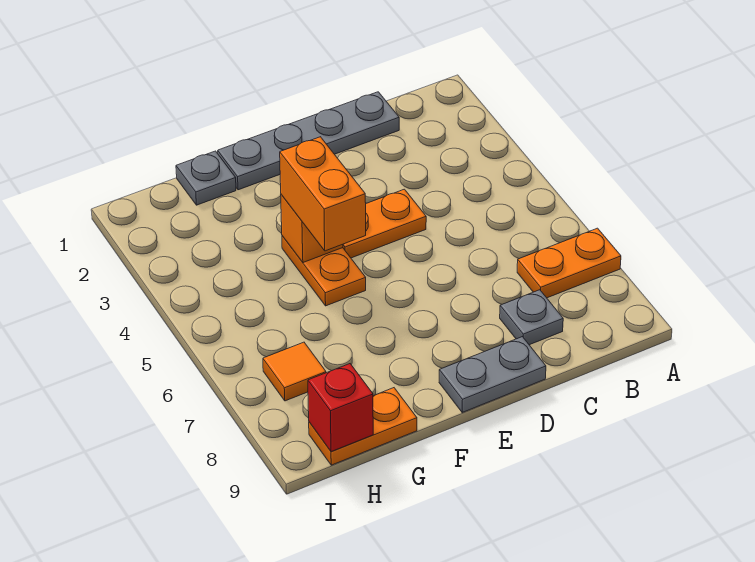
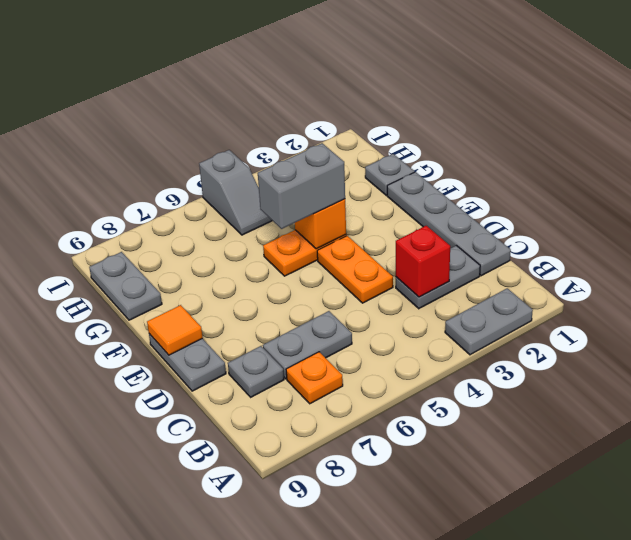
none -> grey plate A2:A3 level 1
orange plate A7:B7 level 1 -> orange plate B7 level 1
none -> grey plate C2:C3 level 1
none -> grey plate C6:C7 level 1
orange brick F4:F5 level 3 -> grey brick F4:F5 level 3
orange plate G9:H9 level 1 -> grey plate G9:H9 level 1
none -> grey slope H5:I5 level 1 top I
orange tile H7 level 1 -> orange tile E9 level 2
red brick H9 level 2 -> red brick C3 level 2

